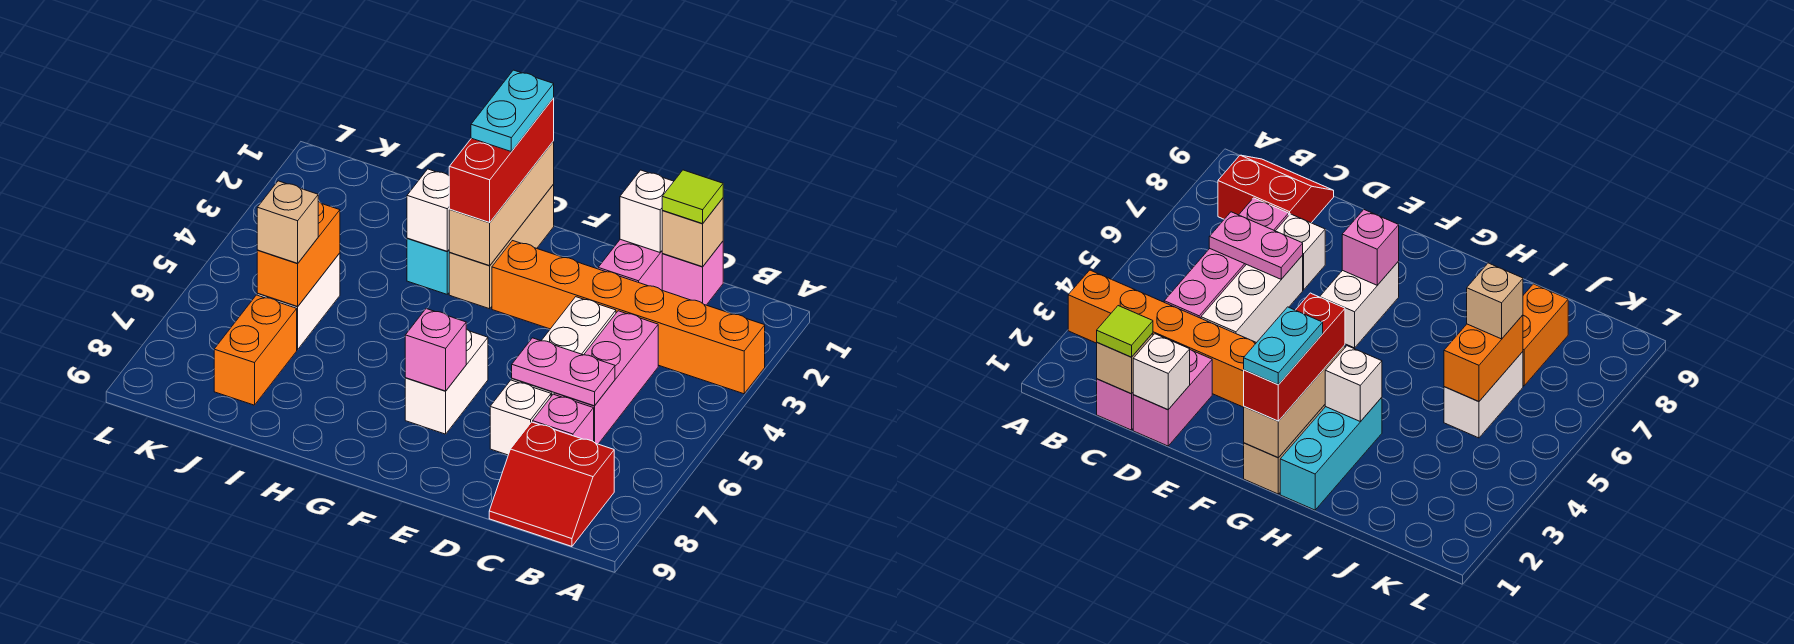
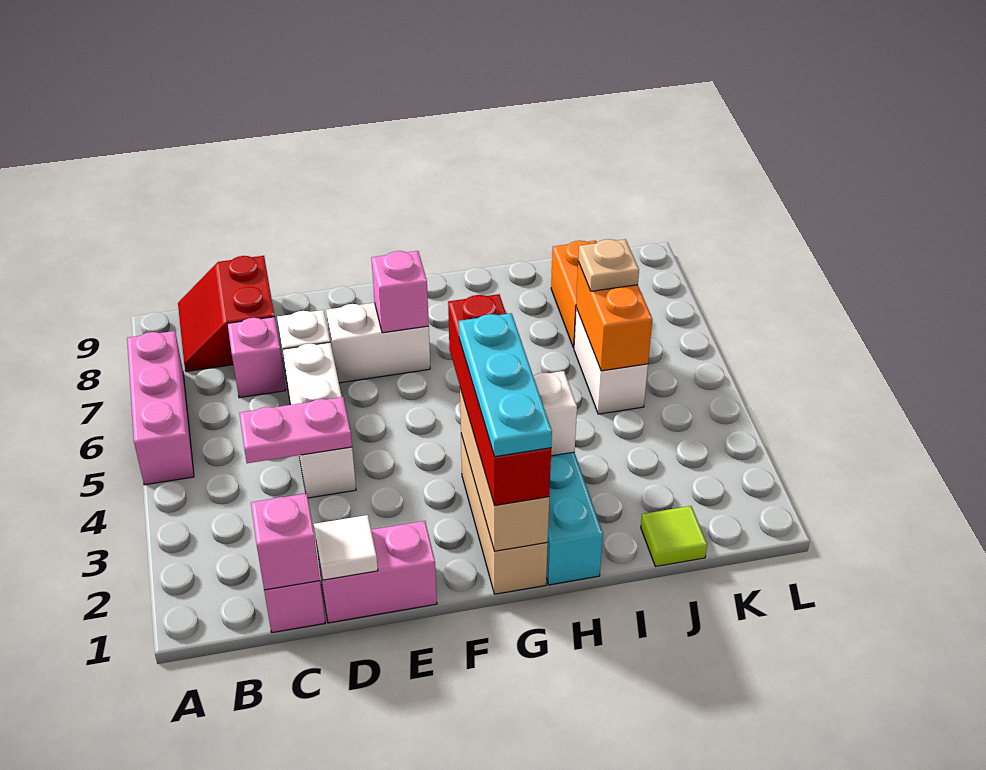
orange brick A3:F3 level 1 -> none
red slope B8:C9 level 1 top 8 -> red slope B8:C9 level 1 top C
tan brick C1 level 2 -> pink brick C1 level 2
lime tile C1 level 3 -> lime tile J1 level 1
pink brick C4:C6 level 1 -> pink brick A5:A7 level 1
pink plate C6:D6 level 2 -> pink plate C4:D4 level 2
pink brick D1:D2 level 1 -> pink brick D1:E1 level 1
white brick D1 level 2 -> white tile D1 level 2
white brick F6:F7 level 1 -> white brick E7:F7 level 1
red brick G1:G3 level 3 -> red brick G1:G4 level 3
cyan plate G1:G2 level 4 -> cyan plate G1:G3 level 4
tan brick J6 level 3 -> tan plate J6 level 3

